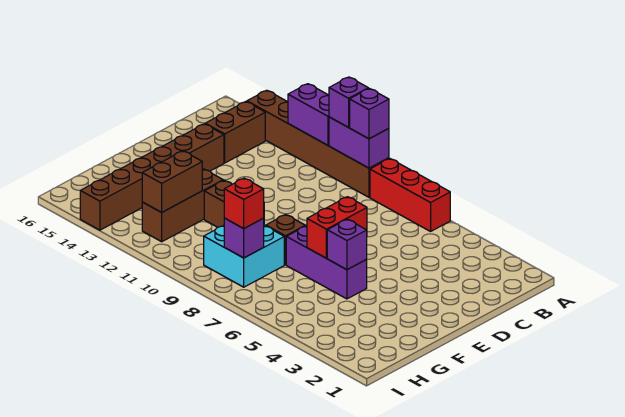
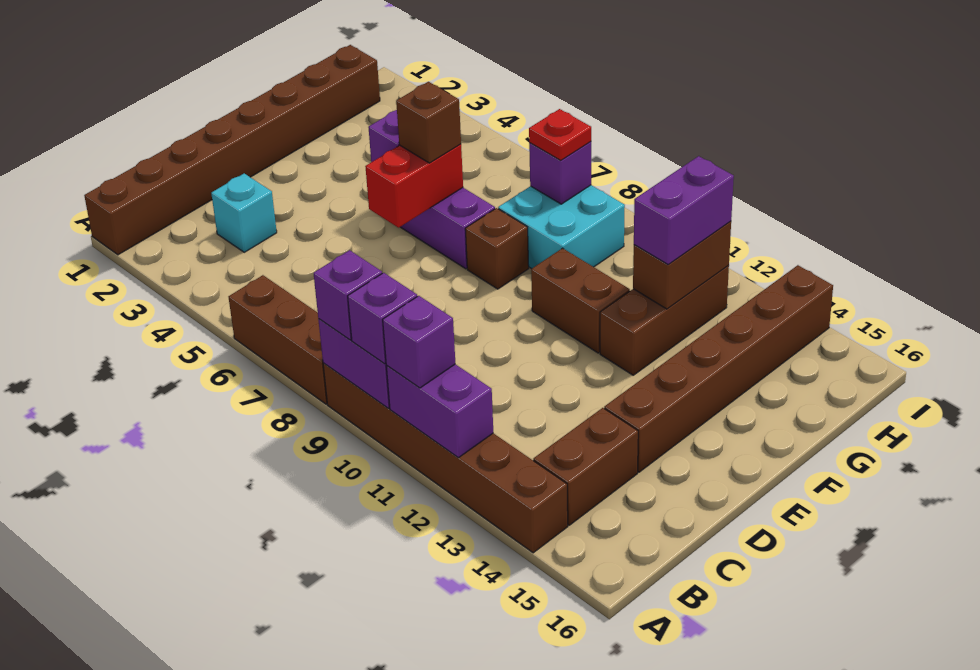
none -> brown brick A1:H1 level 1
red brick A6:A8 level 1 -> brown brick A6:A8 level 1
none -> purple brick A11 level 3
none -> cyan brick C3 level 1
none -> brown brick F6 level 3
none -> purple brick G12:H12 level 3
red brick H8 level 3 -> red plate H8 level 3

